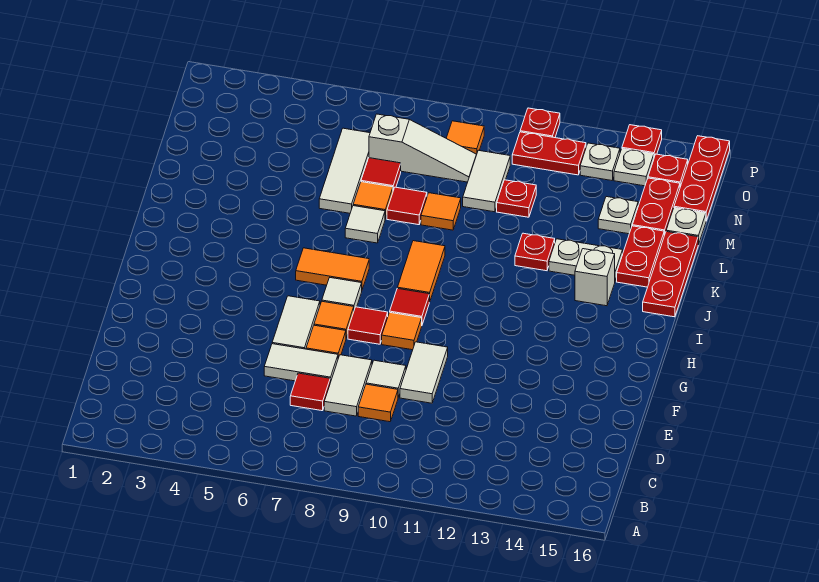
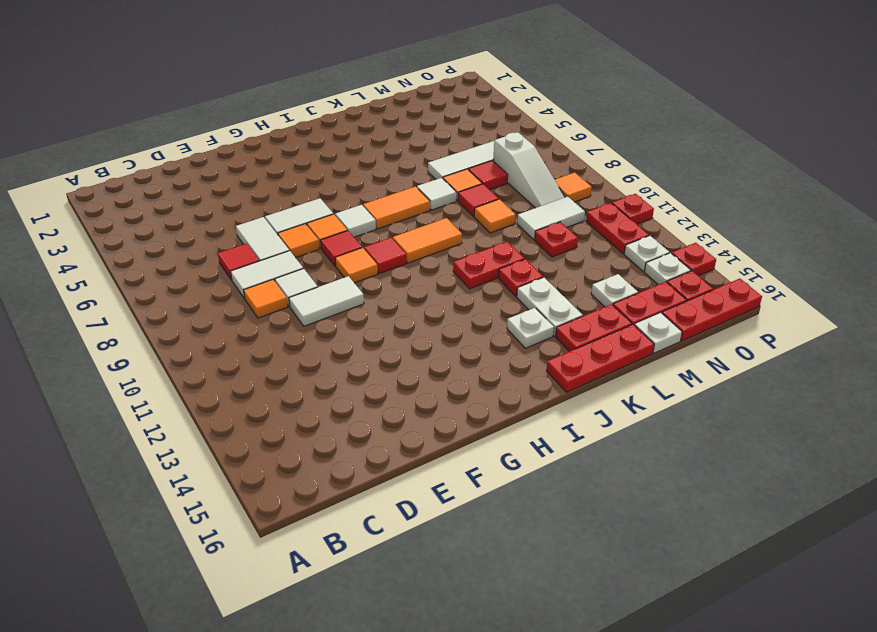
orange tile I6:I7 level 1 -> orange tile I7:J7 level 1
none -> red plate J11:K11 level 1
white brick J14 level 1 -> white plate J14 level 1

